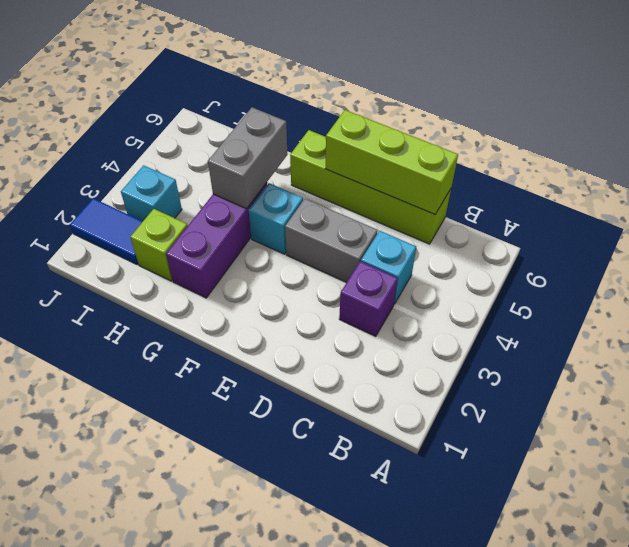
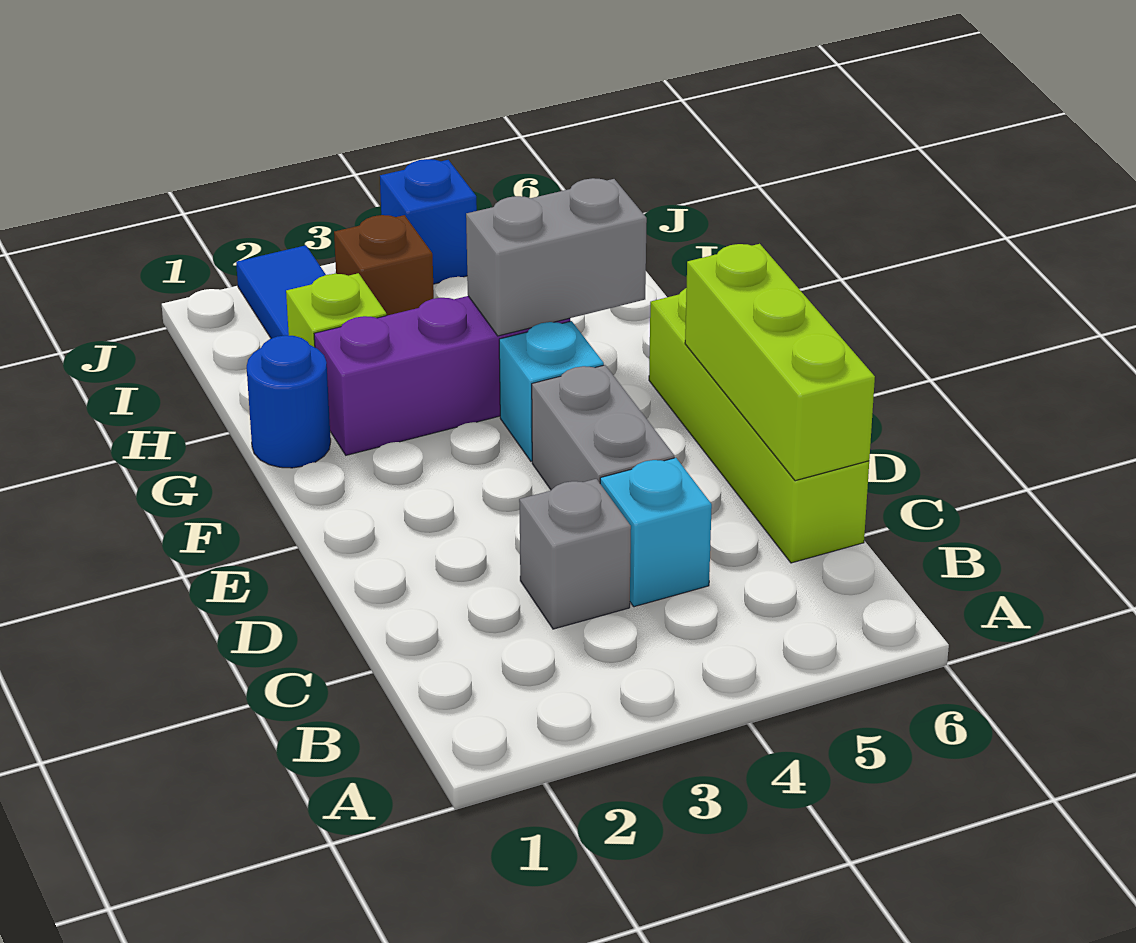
purple brick C3 level 1 -> grey brick C3 level 1
none -> blue round brick G1 level 1
cyan brick I3 level 1 -> brown brick I3 level 1
none -> blue brick J4 level 1

